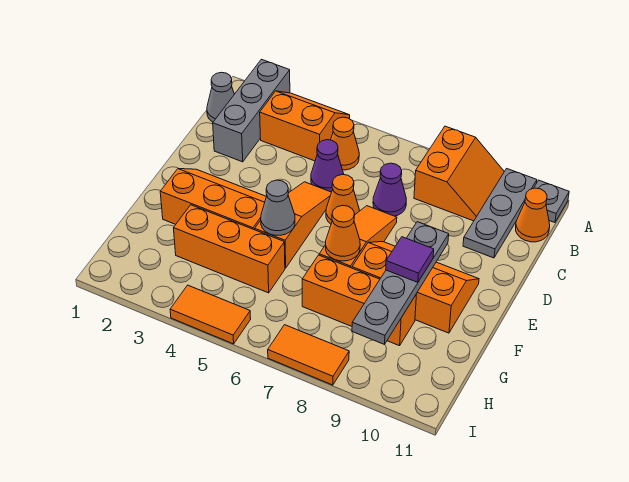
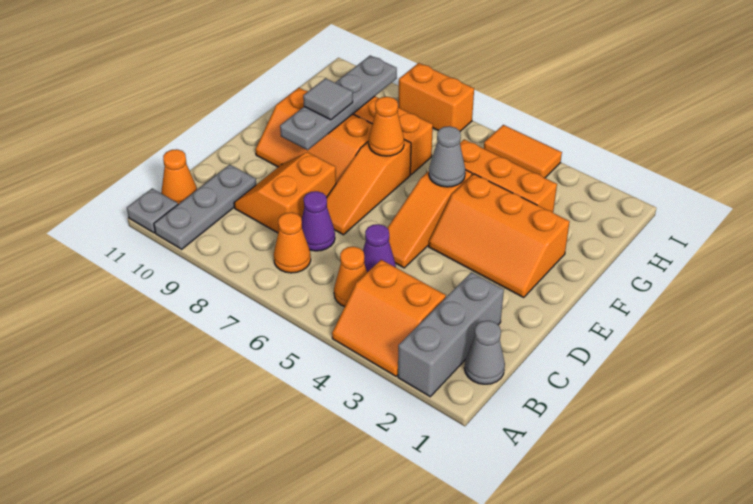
orange slope A8:B9 level 1 top 8 -> orange slope C8:D9 level 1 top 8
orange cone D6 level 1 -> orange cone B7 level 1
purple tile F9 level 3 -> grey tile F9 level 3
orange tile I7:I8 level 1 -> orange brick I7:I8 level 1

